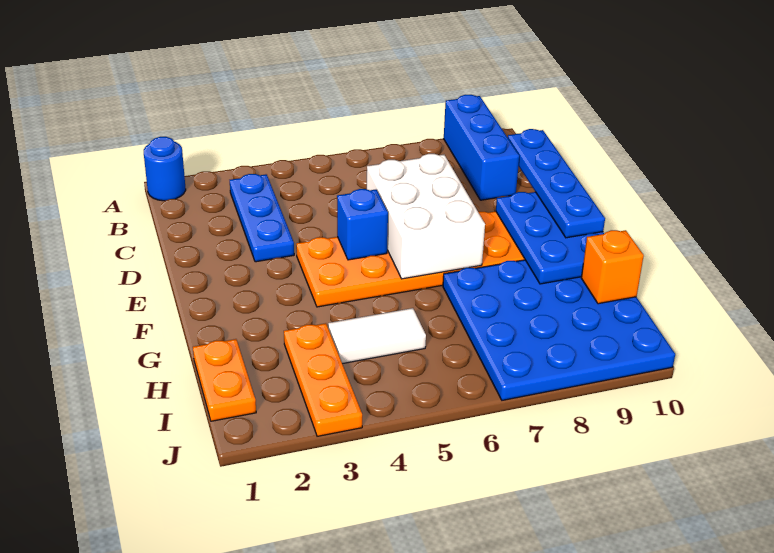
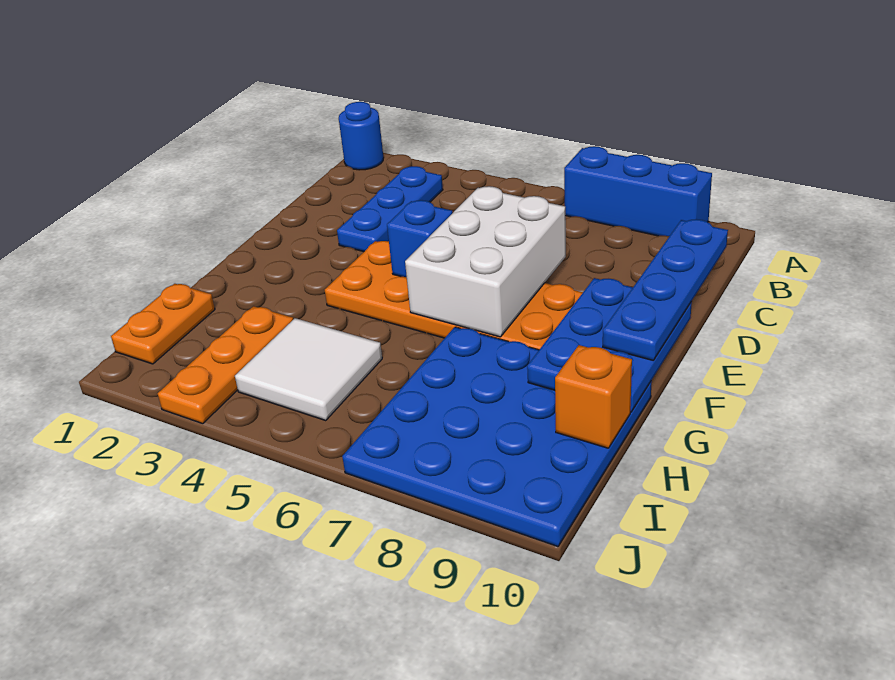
blue brick A9:C9 level 1 -> blue brick A7:A9 level 1
white tile H4:H5 level 1 -> white tile H4:I5 level 1

